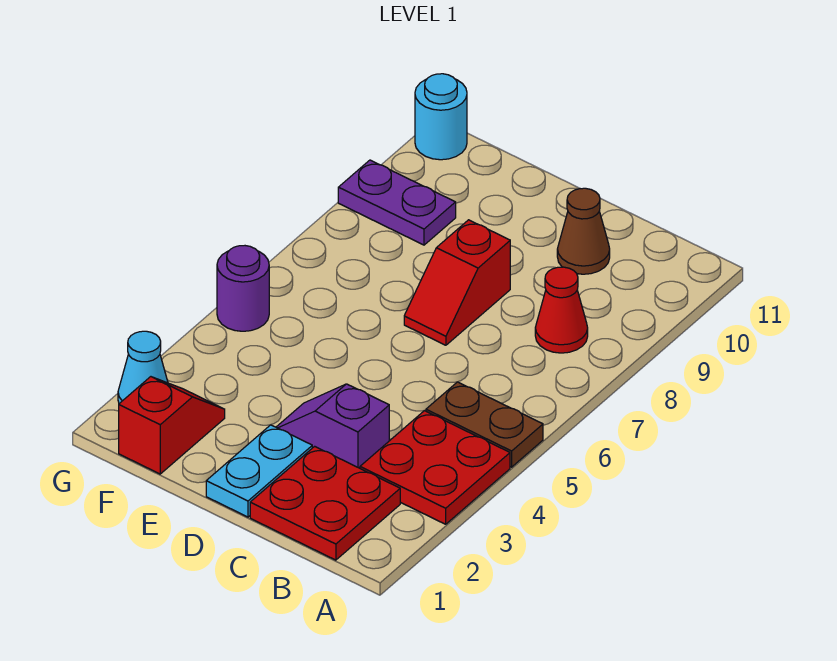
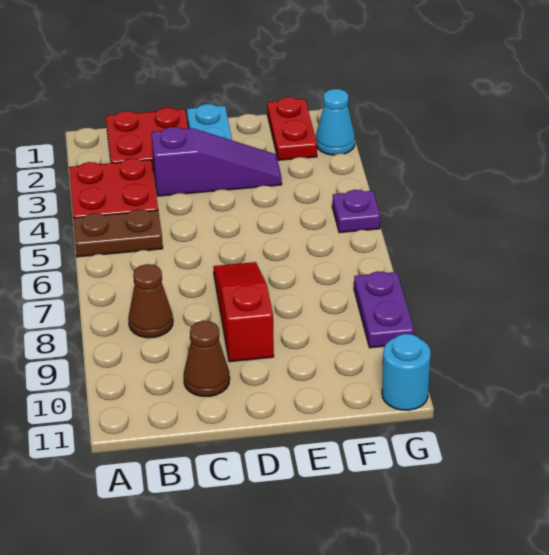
red cone B8 level 1 -> brown cone B8 level 1
purple slope C3:D3 level 1 top C -> purple slope C3:E3 level 1 top C
red slope D7:D8 level 1 top 8 -> red slope D7:D9 level 1 top 9
red slope F1:F2 level 1 top 1 -> red plate F1:F2 level 1
purple plate F9:G9 level 1 -> purple plate G8:G9 level 1
purple round brick G5 level 1 -> purple plate G5 level 1

